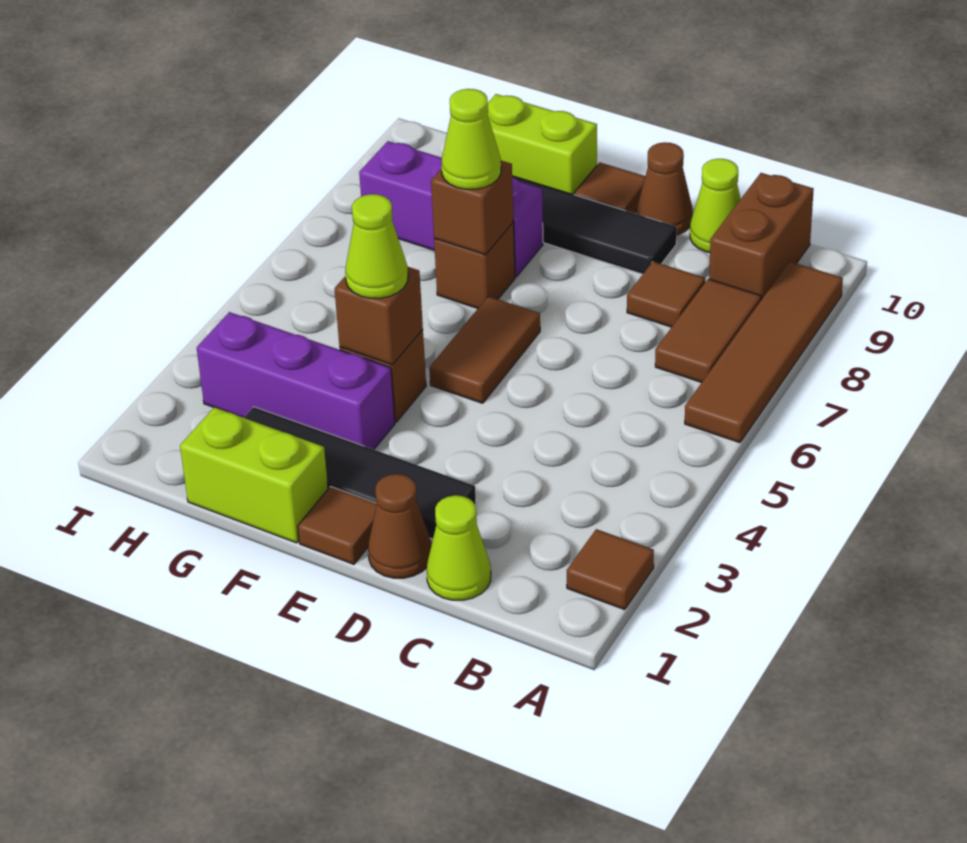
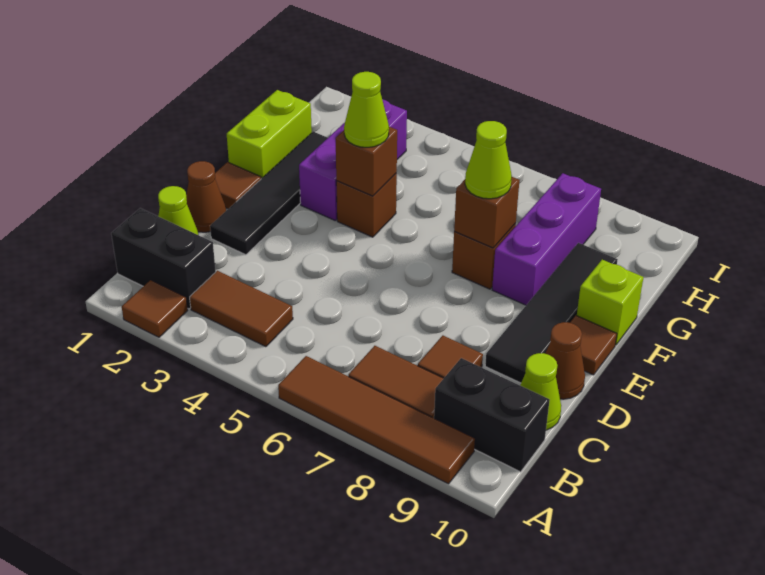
none -> black brick B1:B2 level 1
brown brick B9:B10 level 1 -> black brick B9:B10 level 1
brown tile E5:E6 level 1 -> brown tile B3:B4 level 1
lime brick F10:G10 level 1 -> lime brick F10 level 1

